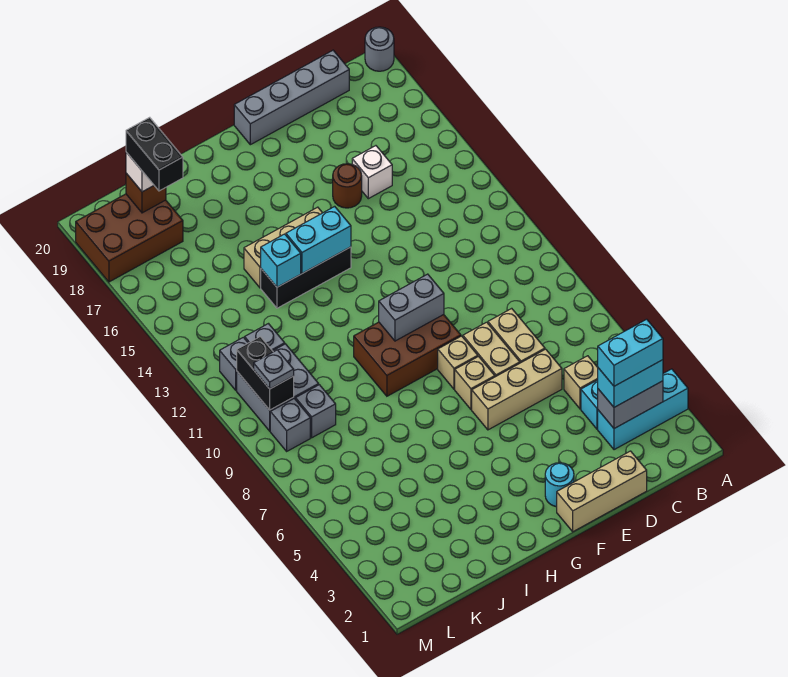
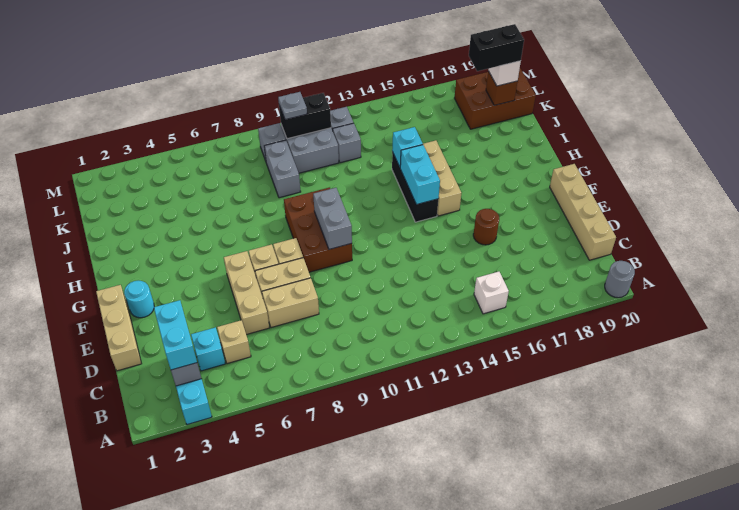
cyan brick B3:C3 level 4 -> none
grey brick C20:F20 level 1 -> tan brick C20:F20 level 1
white brick D16 level 1 -> white brick B15 level 1
grey brick K9 level 1 -> grey brick J9:K9 level 1
brown brick K18:M19 level 1 -> brown brick K18:L20 level 1

